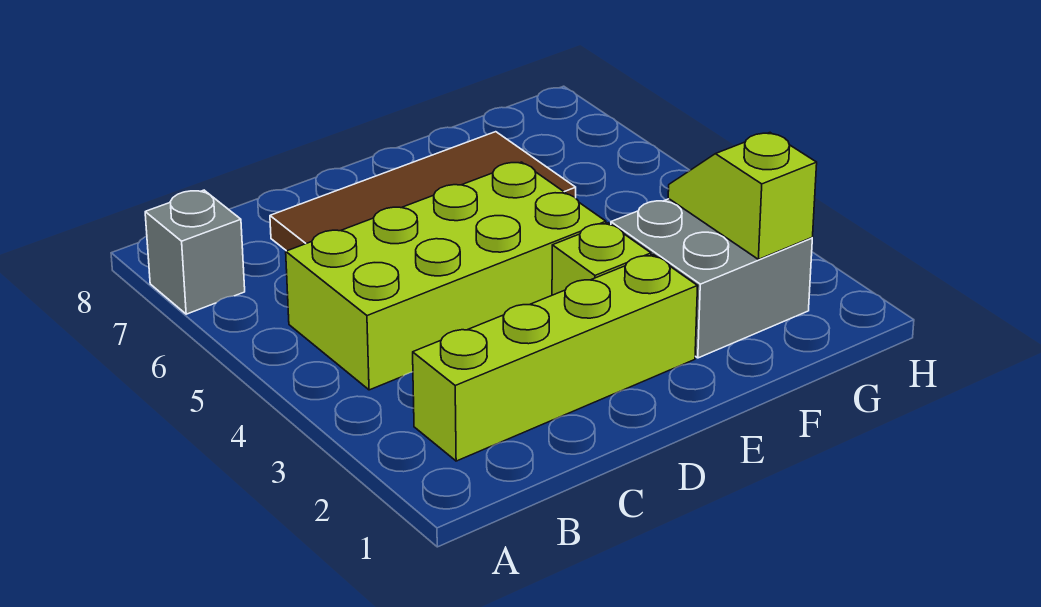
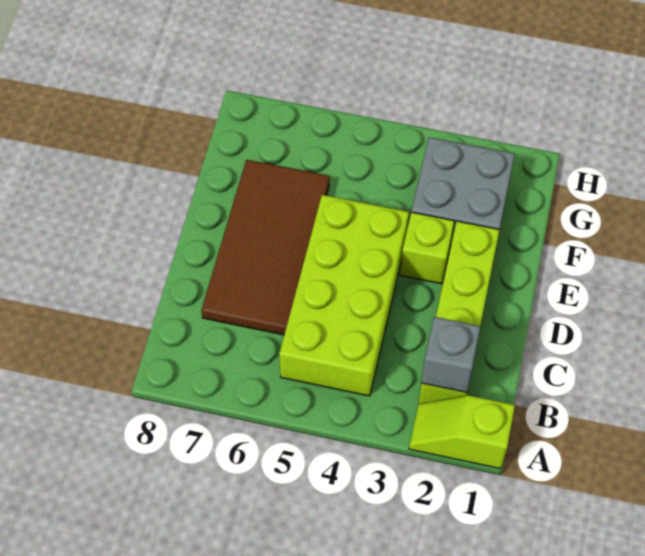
grey brick A7 level 1 -> grey brick B2 level 2
lime slope G2:G3 level 2 top 2 -> lime slope A1:A2 level 1 top 1

